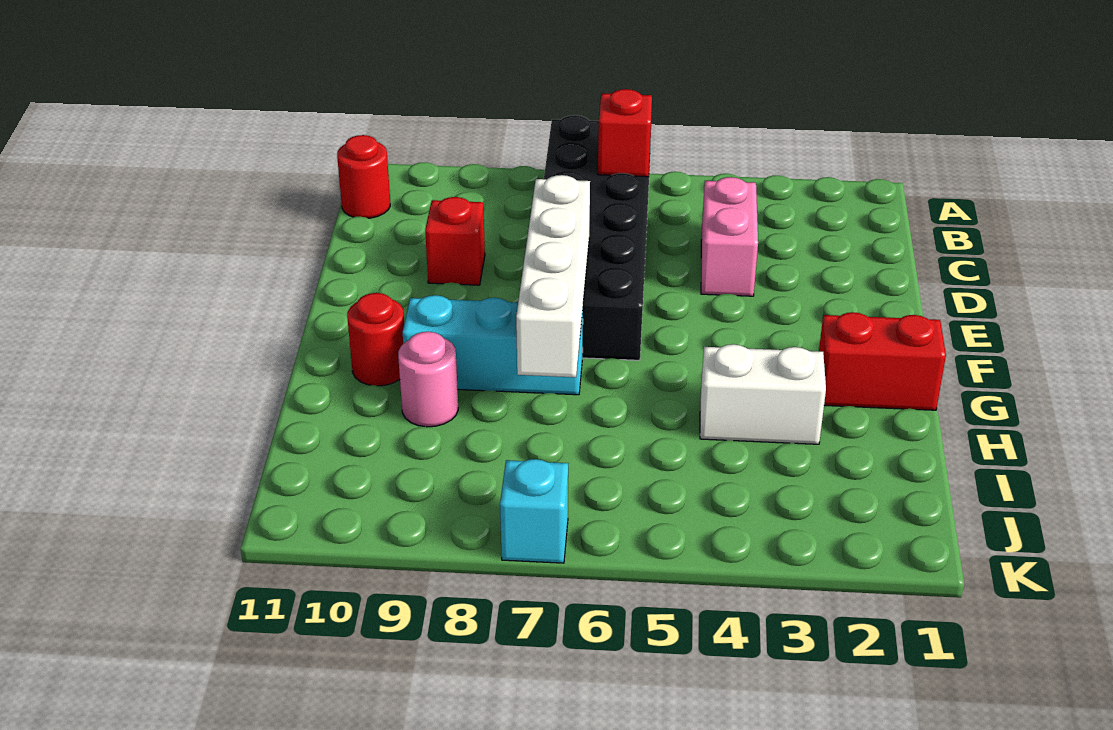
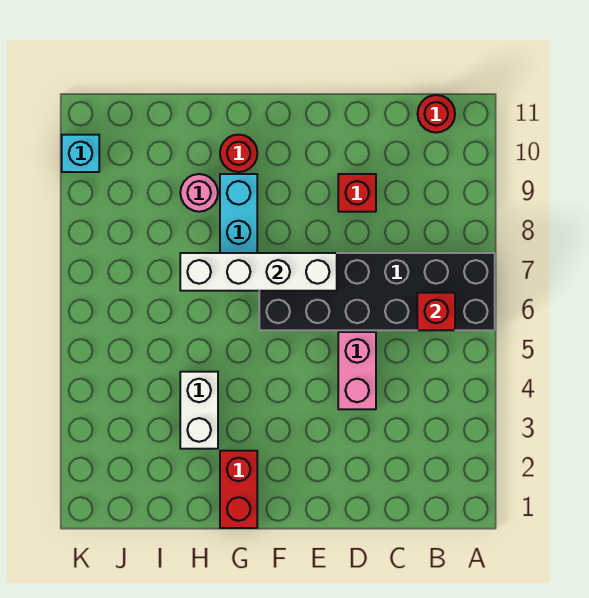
pink brick C4:D4 level 1 -> pink brick D4:D5 level 1
cyan brick K7 level 1 -> cyan brick K10 level 1

